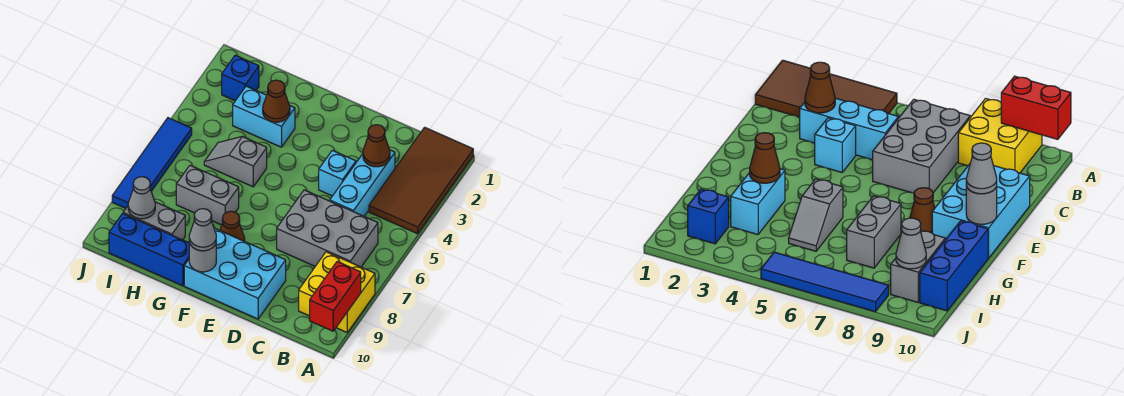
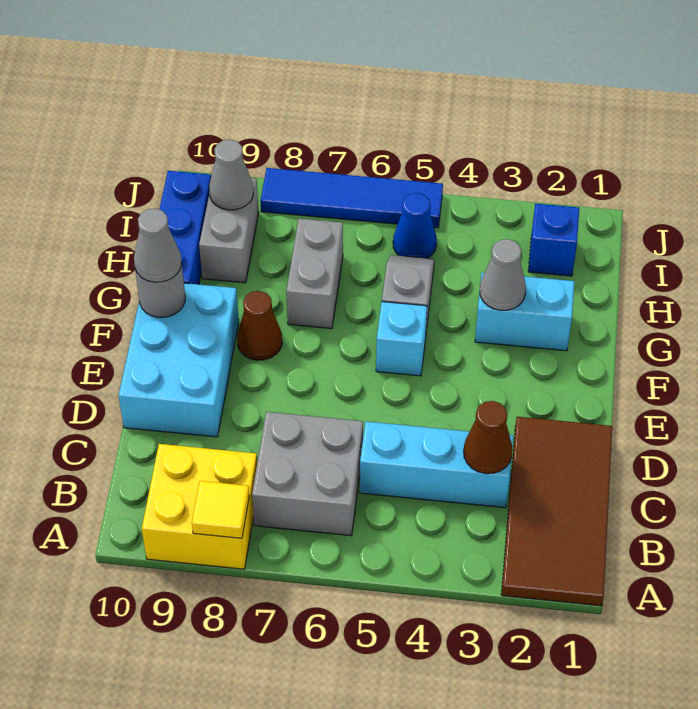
brown tile A1:B4 level 1 -> brown tile A1:D2 level 1
none -> yellow tile A8 level 2
red brick A9:A10 level 2 -> none
grey brick B6:D7 level 1 -> grey brick B6:C7 level 1
cyan brick D4 level 1 -> cyan brick F5 level 1
cyan brick G3:H3 level 1 -> cyan brick G2:G3 level 1
brown cone G3 level 2 -> grey cone G3 level 2
none -> blue cone I5 level 1

